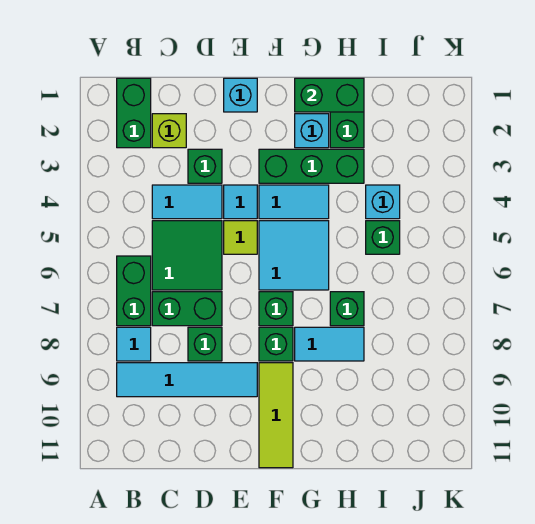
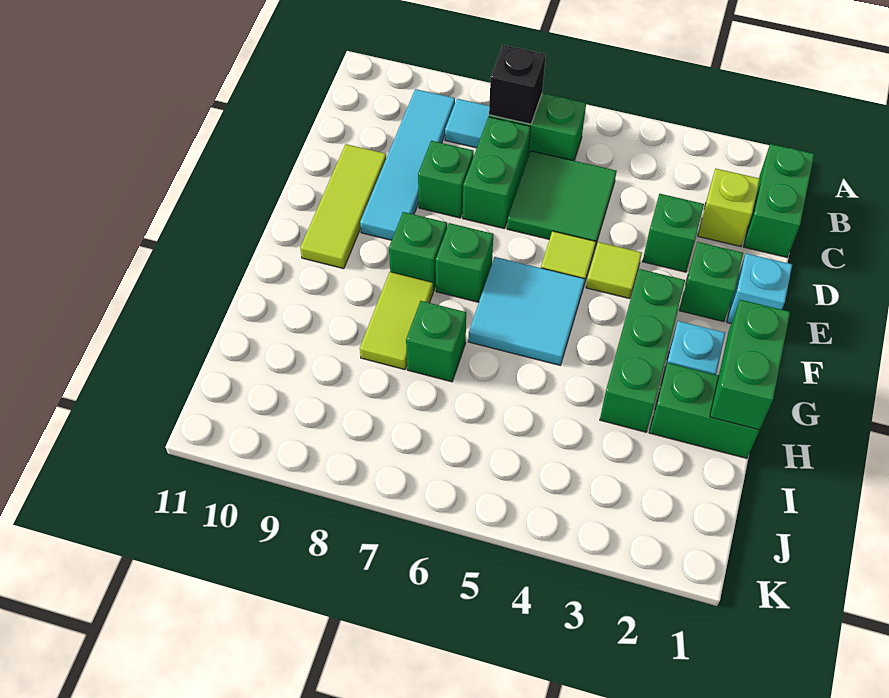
green brick B1:B2 level 1 -> green brick B1:C1 level 1
none -> black brick B7 level 2
cyan tile C4:D4 level 1 -> none
cyan tile E4 level 1 -> lime tile E4 level 1
cyan tile F4:G4 level 1 -> none
lime tile F9:F11 level 1 -> lime tile D10:F10 level 1
cyan tile G8:H8 level 1 -> lime tile G8:H8 level 1
cyan brick I4 level 1 -> none
green brick I5 level 1 -> green brick E2 level 1

